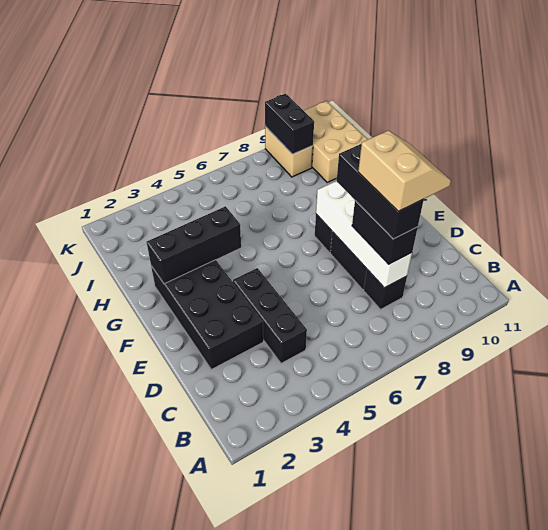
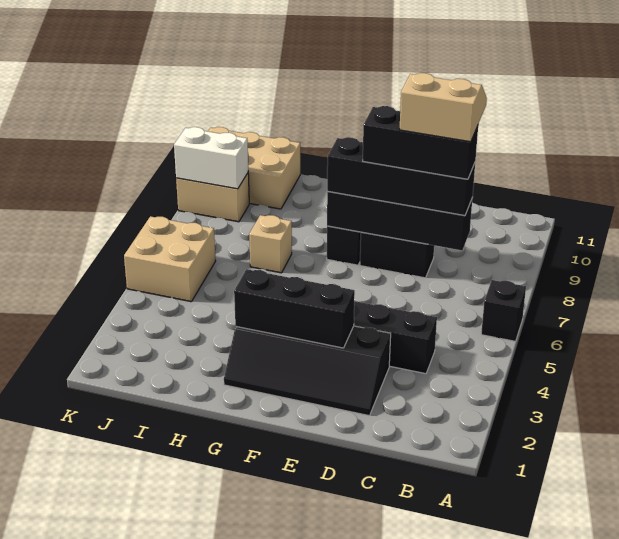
black brick C8 level 1 -> black brick A6 level 1
white brick C8:F8 level 2 -> black brick C8:F8 level 2
black brick C8:D8 level 3 -> black brick C8:F8 level 3
black brick D2:G3 level 1 -> black slope D2:G3 level 1 top 3
black brick G2:G4 level 2 -> black brick E3:G3 level 2
none -> tan brick H7 level 1
none -> tan brick J5:K6 level 1
black brick J9:K9 level 2 -> white brick J9:K9 level 2

